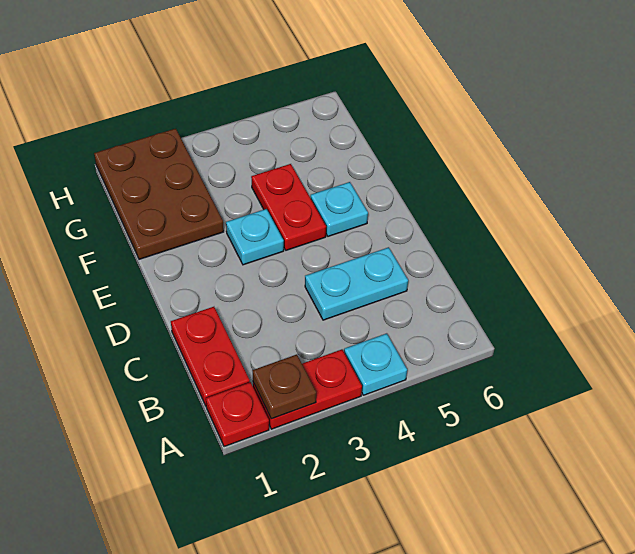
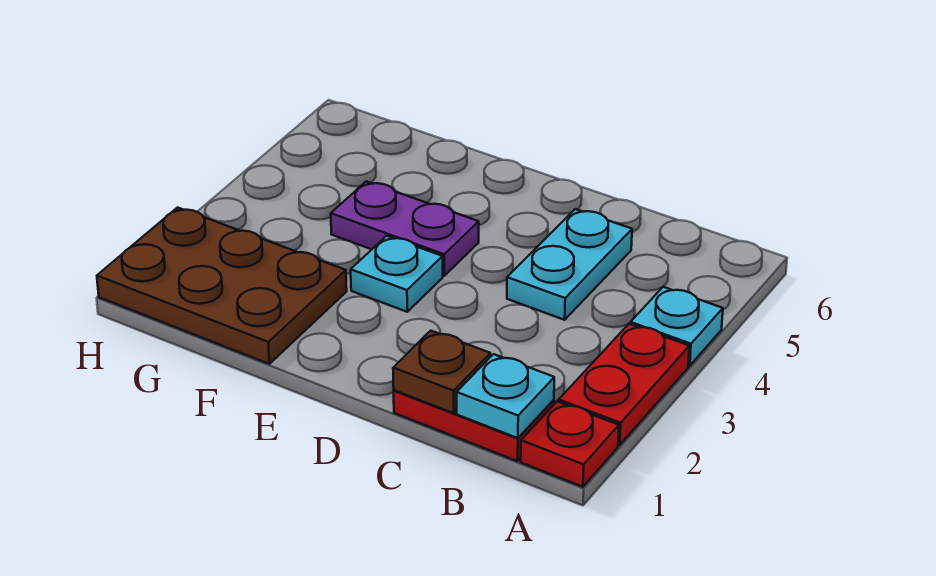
brown plate A2 level 2 -> brown plate C1 level 2
red plate E4:F4 level 1 -> purple plate E4:F4 level 1
cyan plate E5 level 1 -> cyan plate B1 level 2

